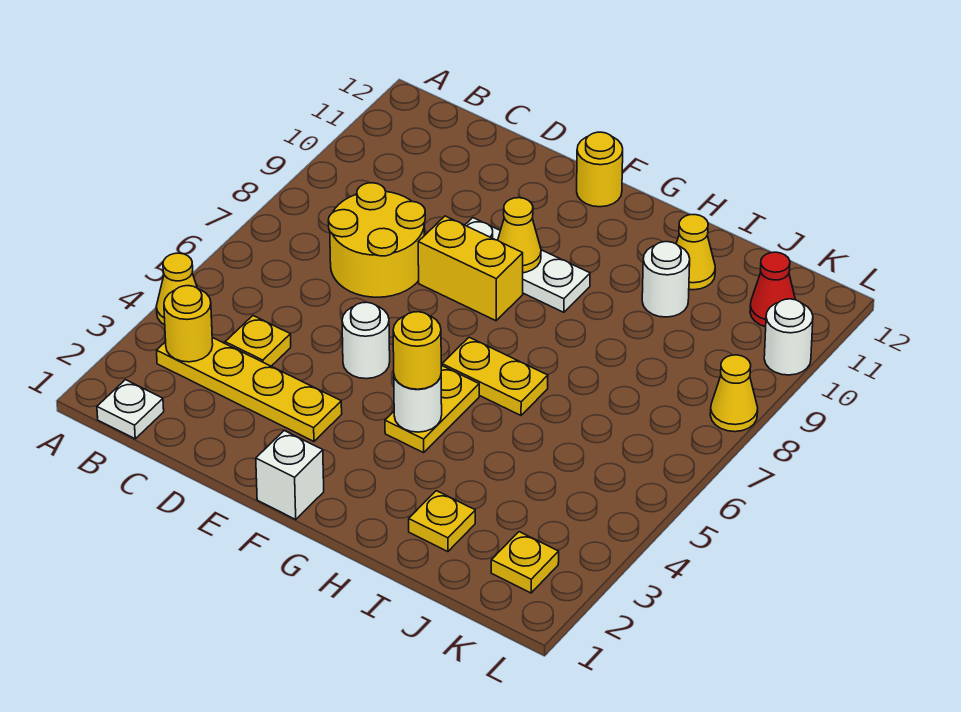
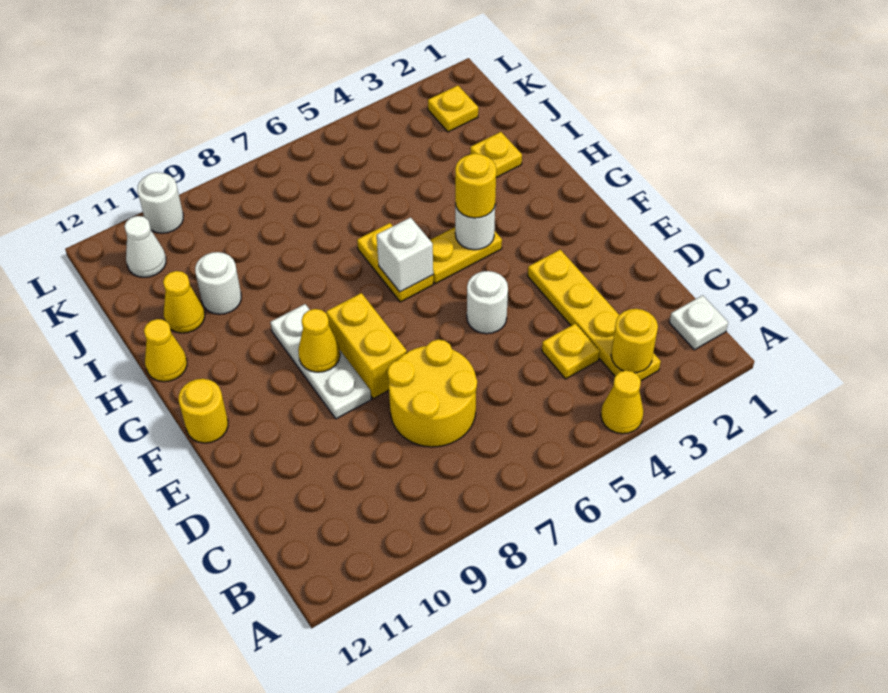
white brick F1 level 1 -> white brick G6 level 2
red cone K11 level 1 -> white cone K11 level 1
yellow cone L8 level 1 -> yellow cone H12 level 1

